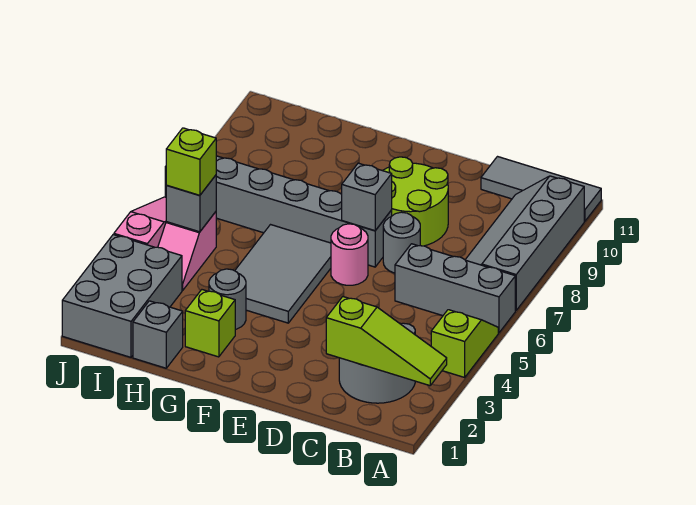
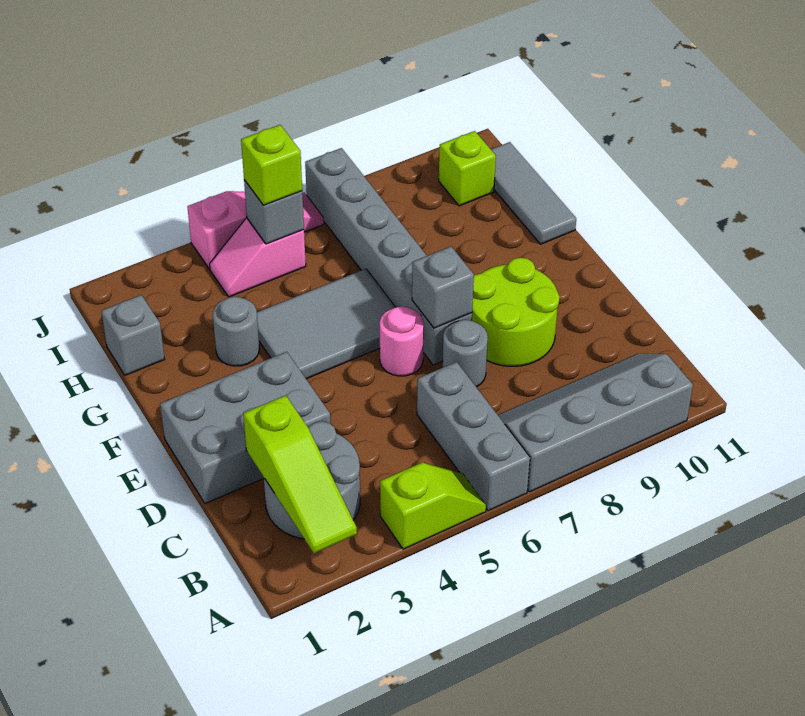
grey tile A11:C11 level 1 -> grey tile G11:I11 level 1
lime brick G2 level 1 -> lime brick I10 level 1
grey brick I1:J3 level 1 -> grey brick D1:E3 level 1

